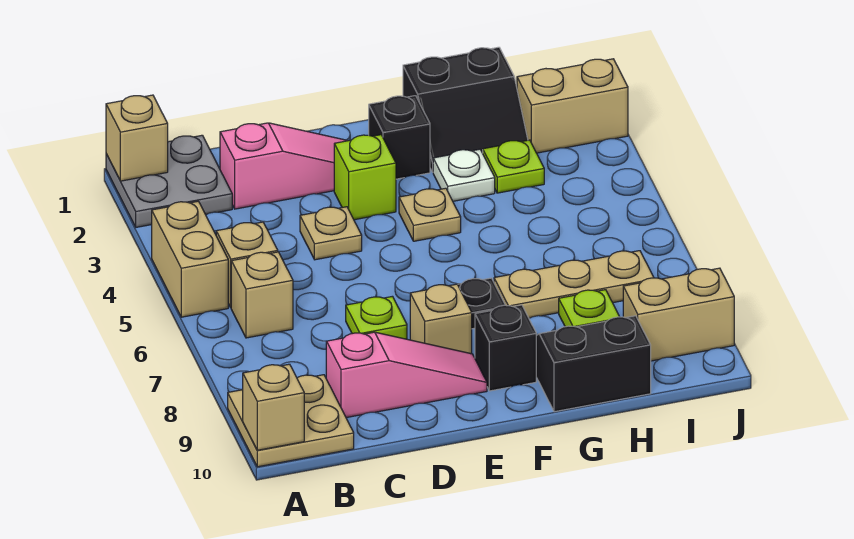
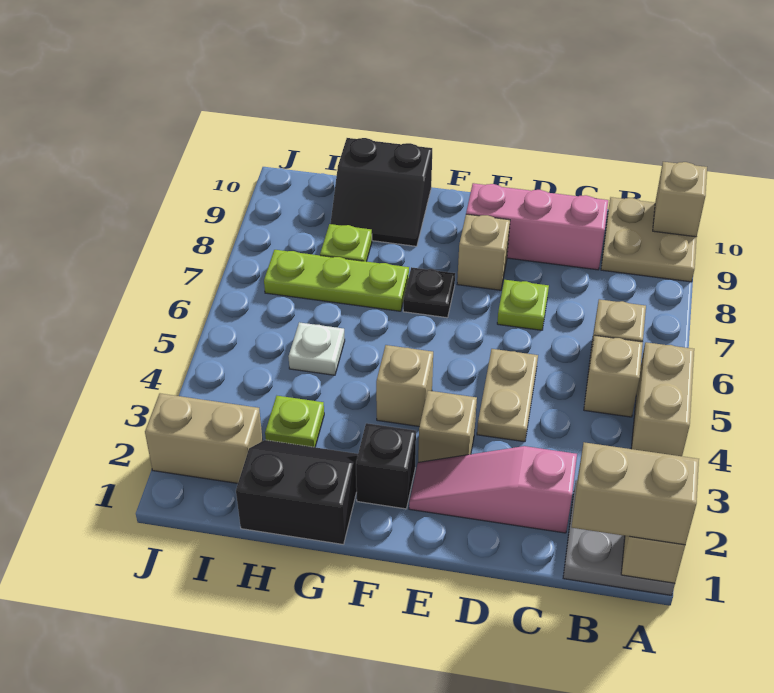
pink slope C9:E9 level 1 top C -> pink brick C9:E9 level 1
tan plate D4 level 1 -> tan plate D4:D5 level 1
lime brick E3 level 1 -> tan brick E3 level 1
tan plate F4 level 1 -> tan brick F4 level 1
black brick F9 level 1 -> none
white plate G3 level 1 -> white plate H5 level 1
tan plate G7:I7 level 1 -> lime plate G7:I7 level 1
tan brick I9:J9 level 1 -> tan brick A1:B1 level 3

